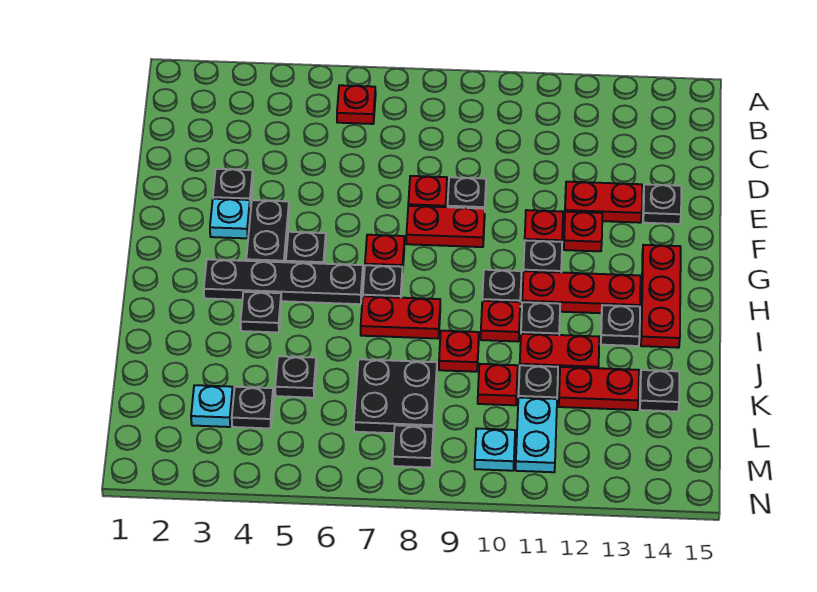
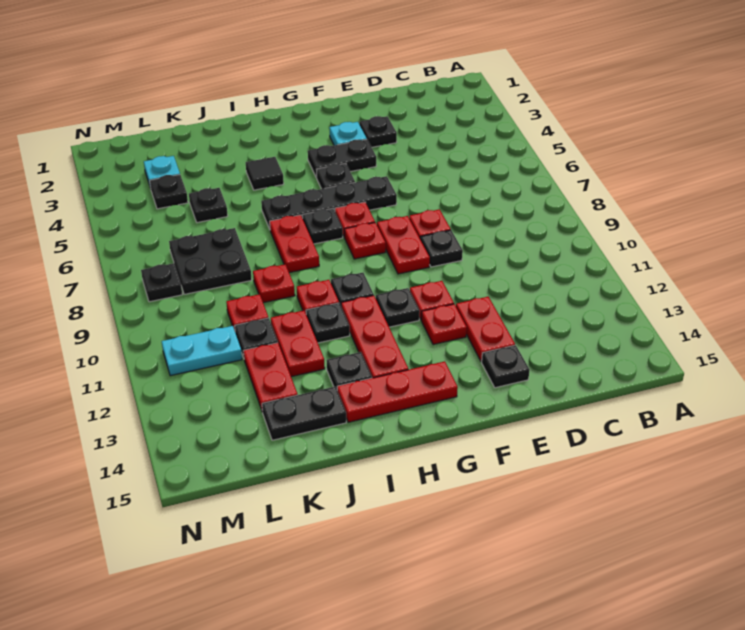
red plate B6 level 1 -> red plate G8 level 1
black plate H3:H6 level 1 -> black plate F6:I6 level 1
black plate I4 level 1 -> black tile I4 level 1
black plate K14 level 1 -> black plate J14:K14 level 1
cyan plate M10 level 1 -> none

